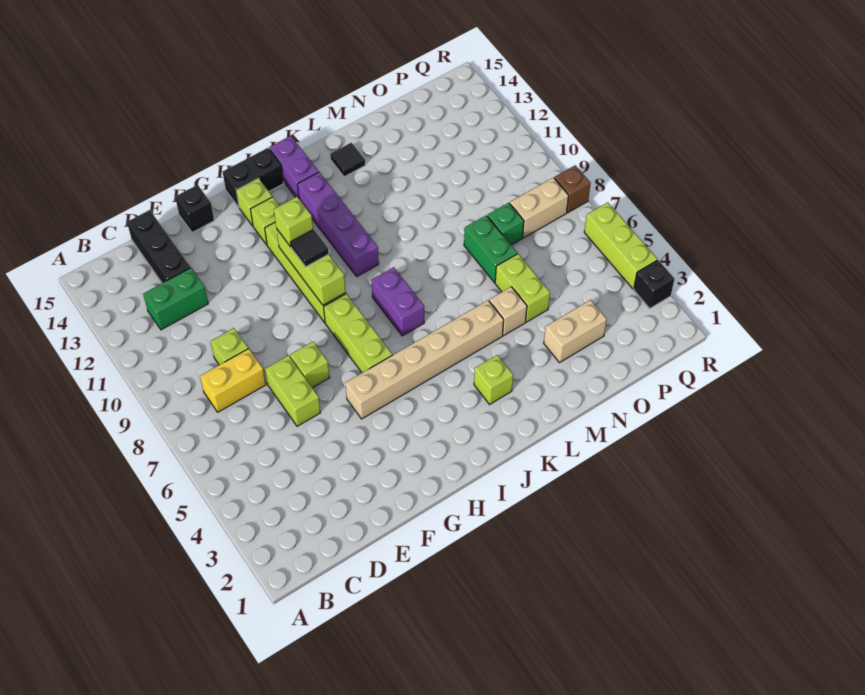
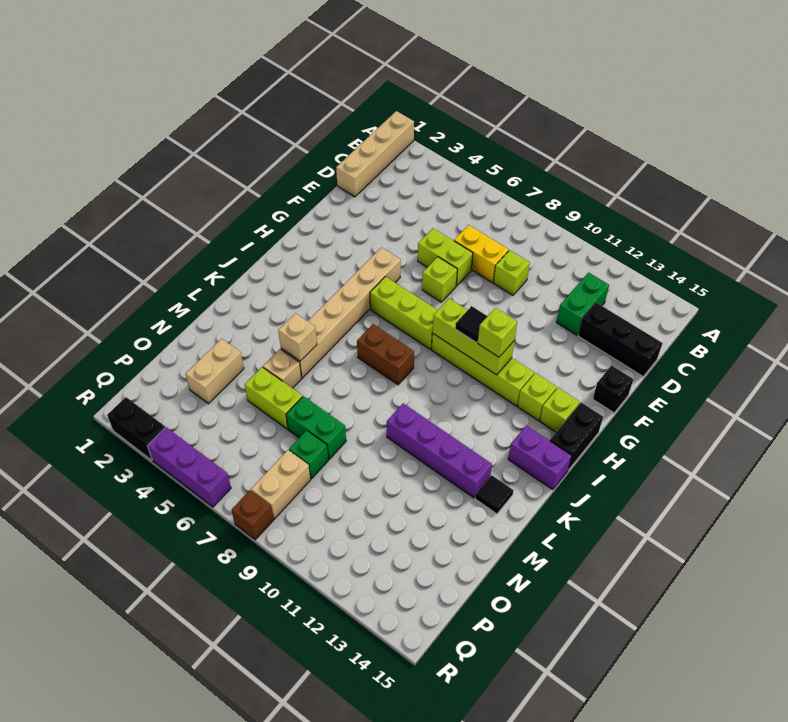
none -> tan brick A1:D1 level 1
yellow brick C8:D8 level 1 -> yellow brick D7:D8 level 1
purple brick J7:J8 level 1 -> brown brick J7:J8 level 1
purple brick J10:J13 level 1 -> purple brick L10:L13 level 1
lime brick K3 level 1 -> none
none -> tan brick L5 level 2
black brick R3 level 1 -> black brick R2:R3 level 1
lime brick R4:R6 level 1 -> purple brick R4:R6 level 1

